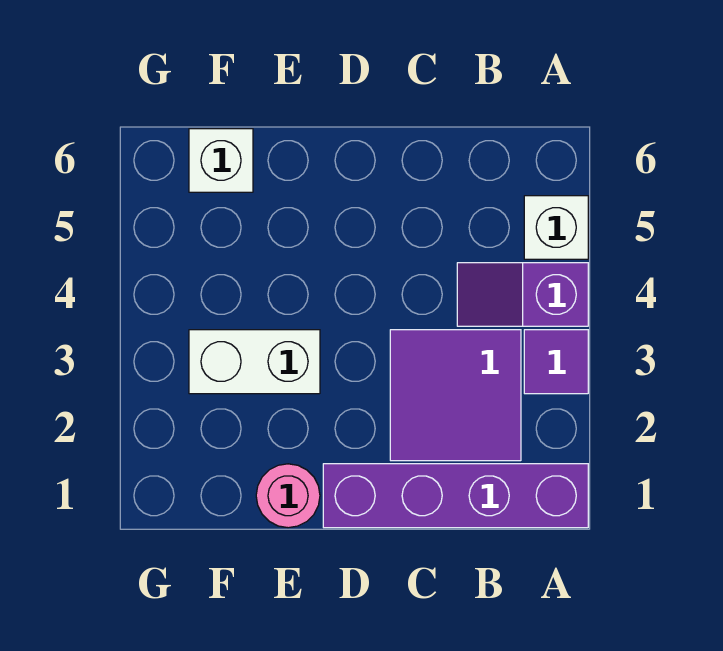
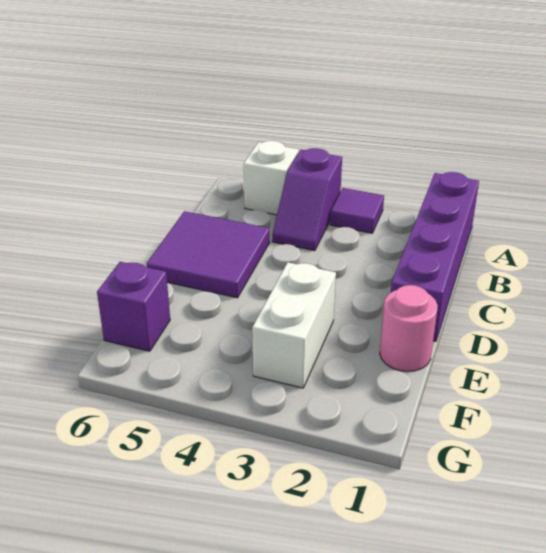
purple tile B2:C3 level 1 -> purple tile C5:D6 level 1
white brick F6 level 1 -> purple brick F6 level 1

